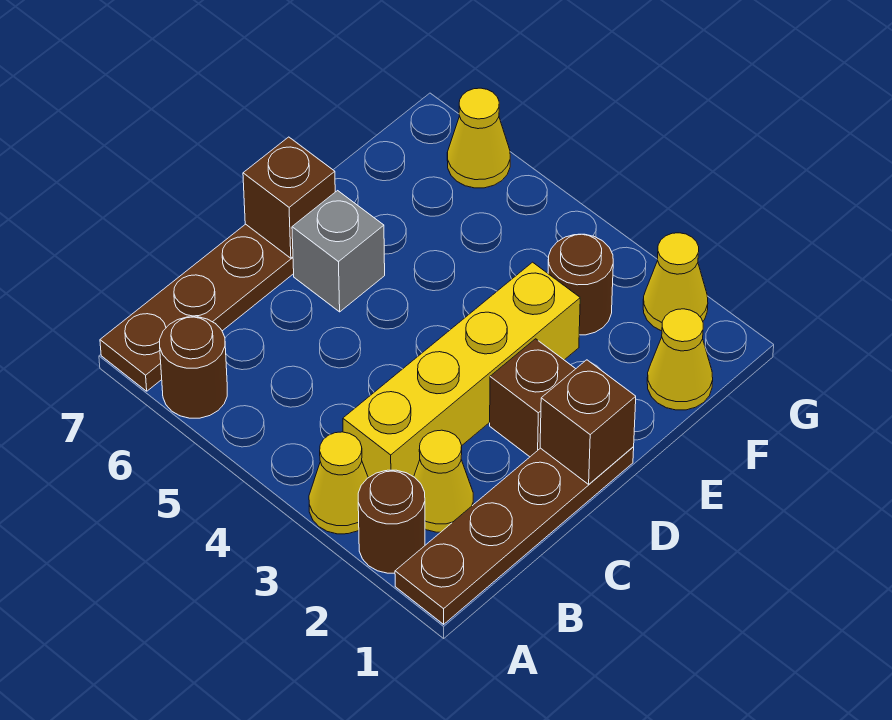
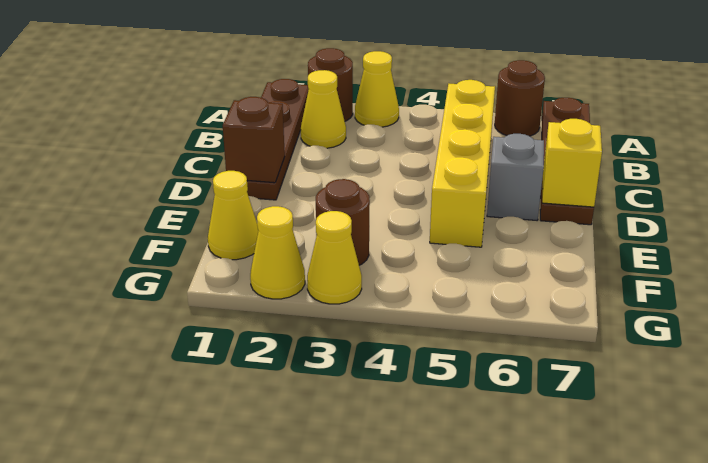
yellow brick B3:E3 level 1 -> yellow brick B5:E5 level 1
brown brick D2 level 1 -> none
brown brick D7 level 2 -> yellow brick D7 level 2
yellow cone G6 level 1 -> yellow cone G3 level 1

